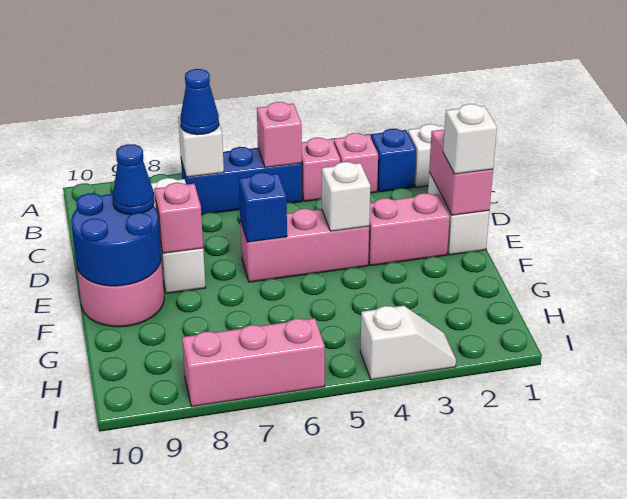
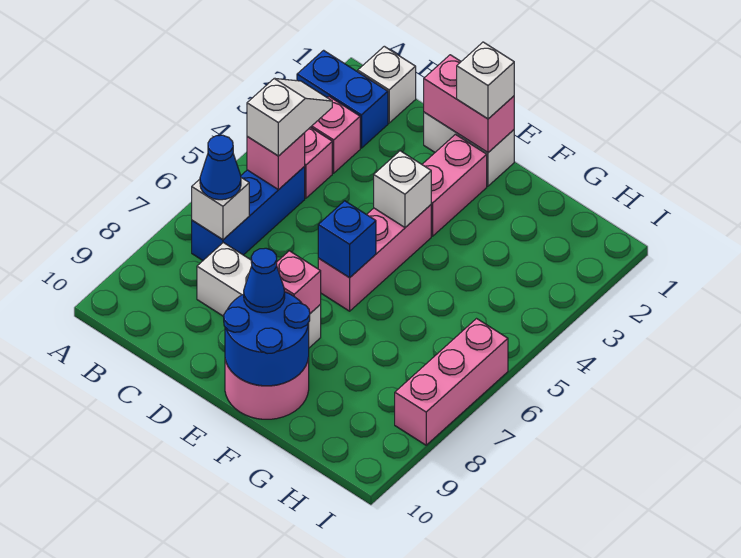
blue brick B2 level 1 -> blue brick A2:B2 level 1
white slope I3:I4 level 1 top 4 -> white slope B4:B5 level 3 top 5

